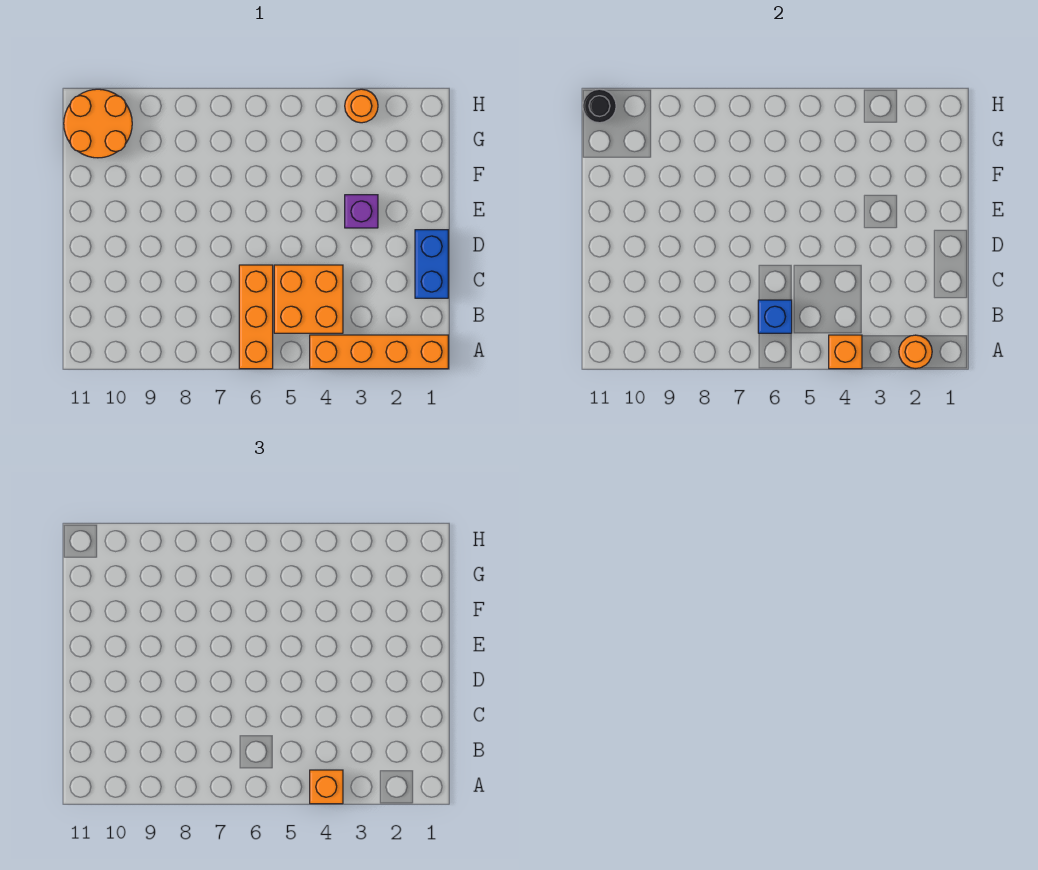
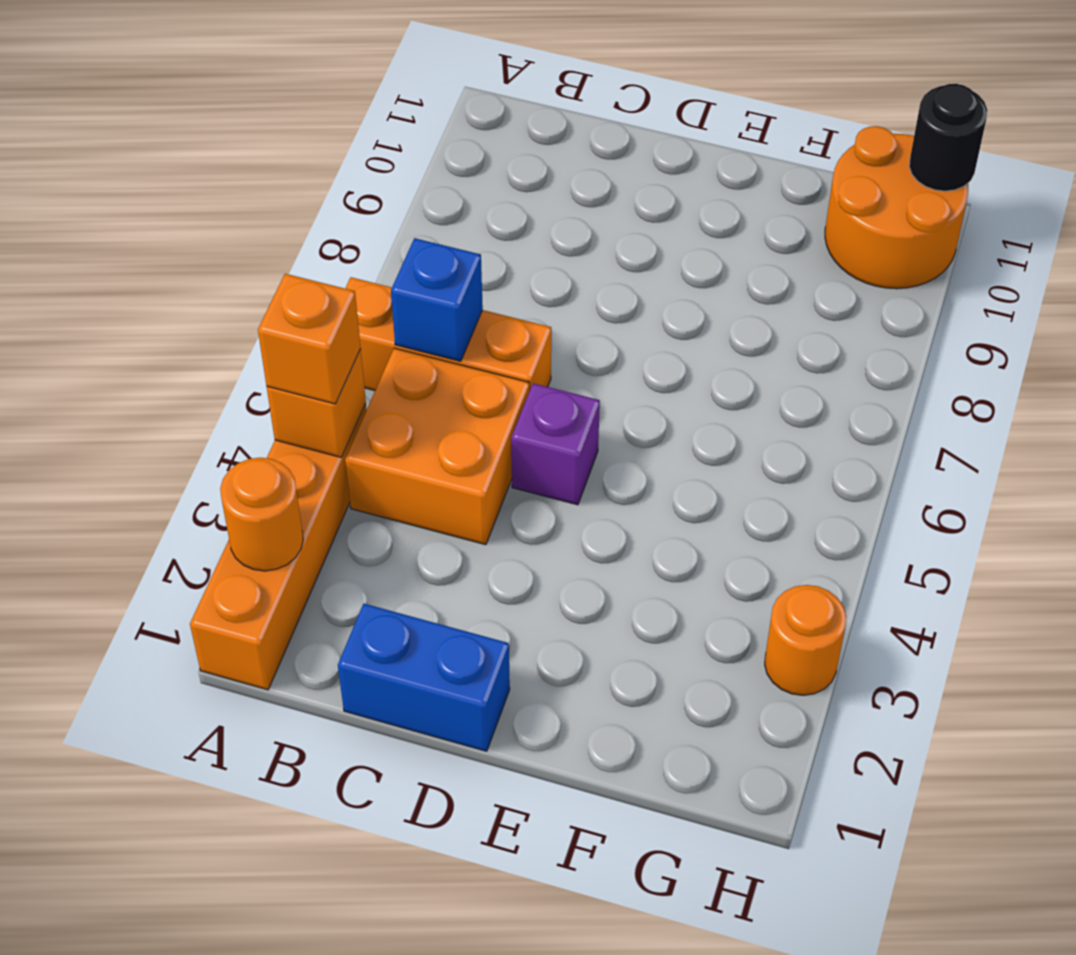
purple brick E3 level 1 -> purple brick D5 level 1

